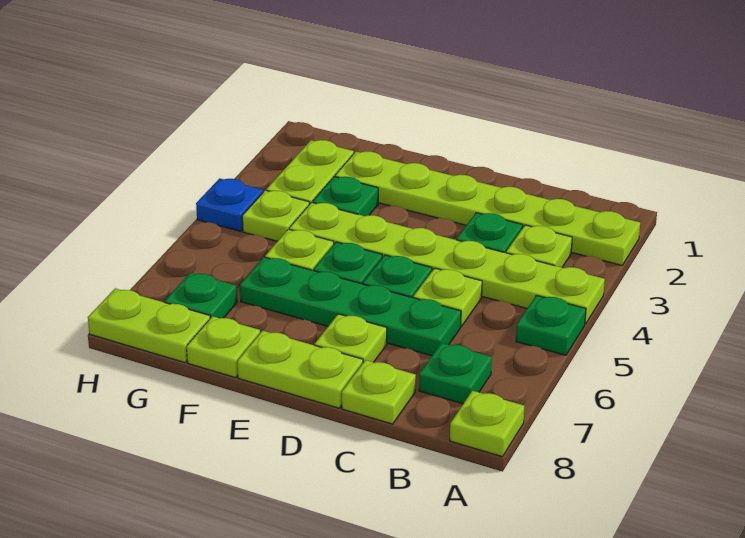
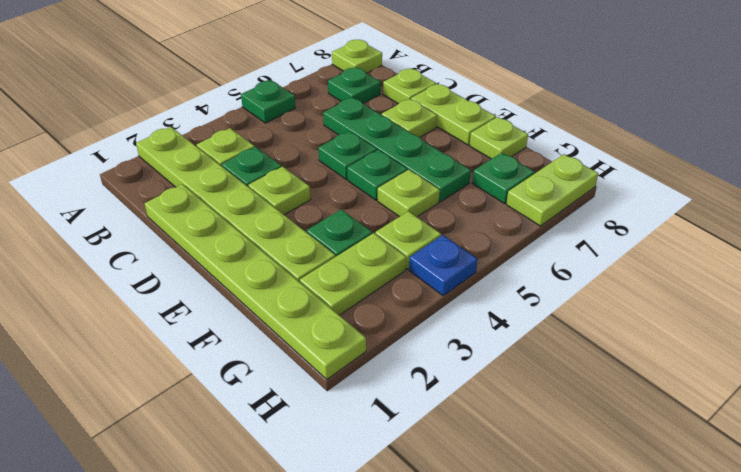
lime plate A4:F4 level 1 -> lime plate C1:H1 level 1
lime plate C5 level 1 -> lime plate D3 level 1
lime plate G8:H8 level 1 -> lime plate H7:H8 level 1

